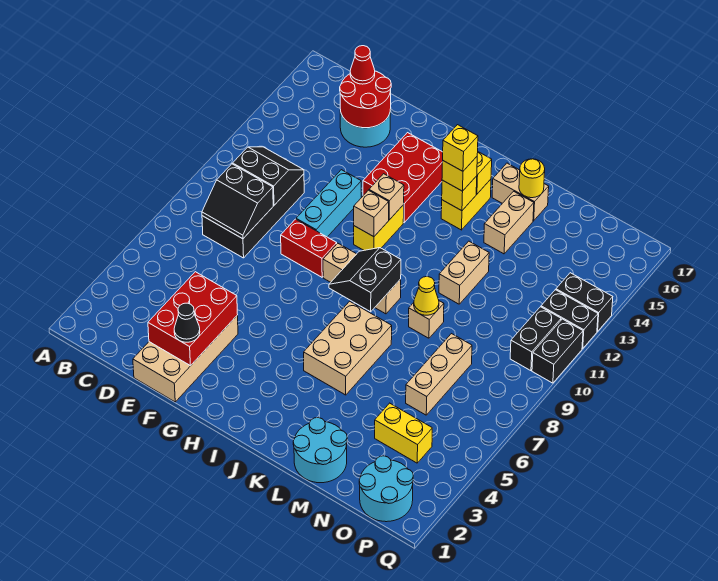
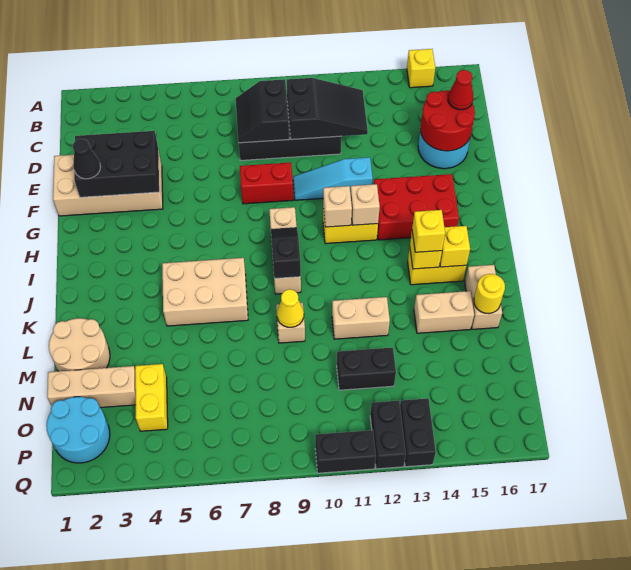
black slope C10:D11 level 2 top 10 -> black slope C10:D12 level 2 top 10
red brick E2:F4 level 2 -> black brick E2:F4 level 2
red brick F9:G9 level 1 -> red brick F8:F9 level 1
cyan brick F10:F12 level 1 -> cyan slope F10:F12 level 1 top 12
black slope I8:J9 level 2 top J -> black slope I9:J9 level 2 top J
yellow brick J14 level 4 -> yellow brick A15 level 1
cyan round brick L1:M2 level 1 -> tan round brick L1:M2 level 1
tan brick N6:N8 level 1 -> tan brick N1:N3 level 1
black brick P10:P11 level 1 -> black brick N11:N12 level 1

